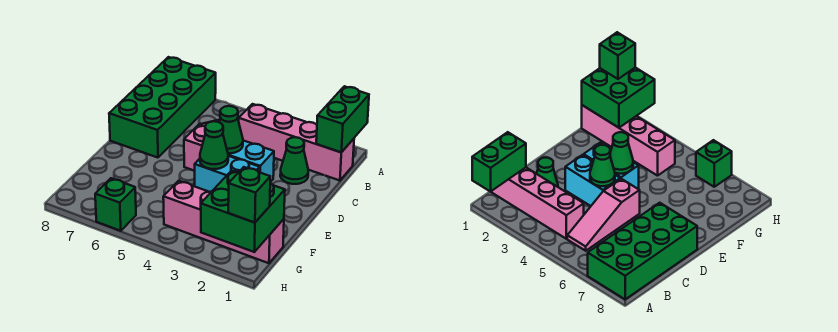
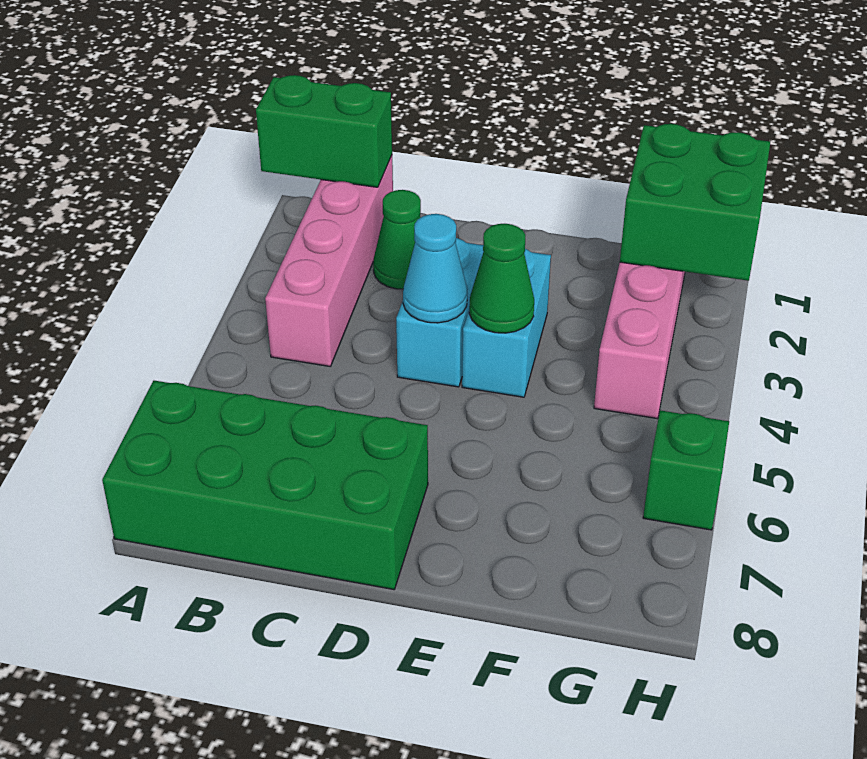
pink slope B5:D5 level 1 top D -> none
green cone D4 level 2 -> cyan cone D4 level 2
green brick H1 level 3 -> none

